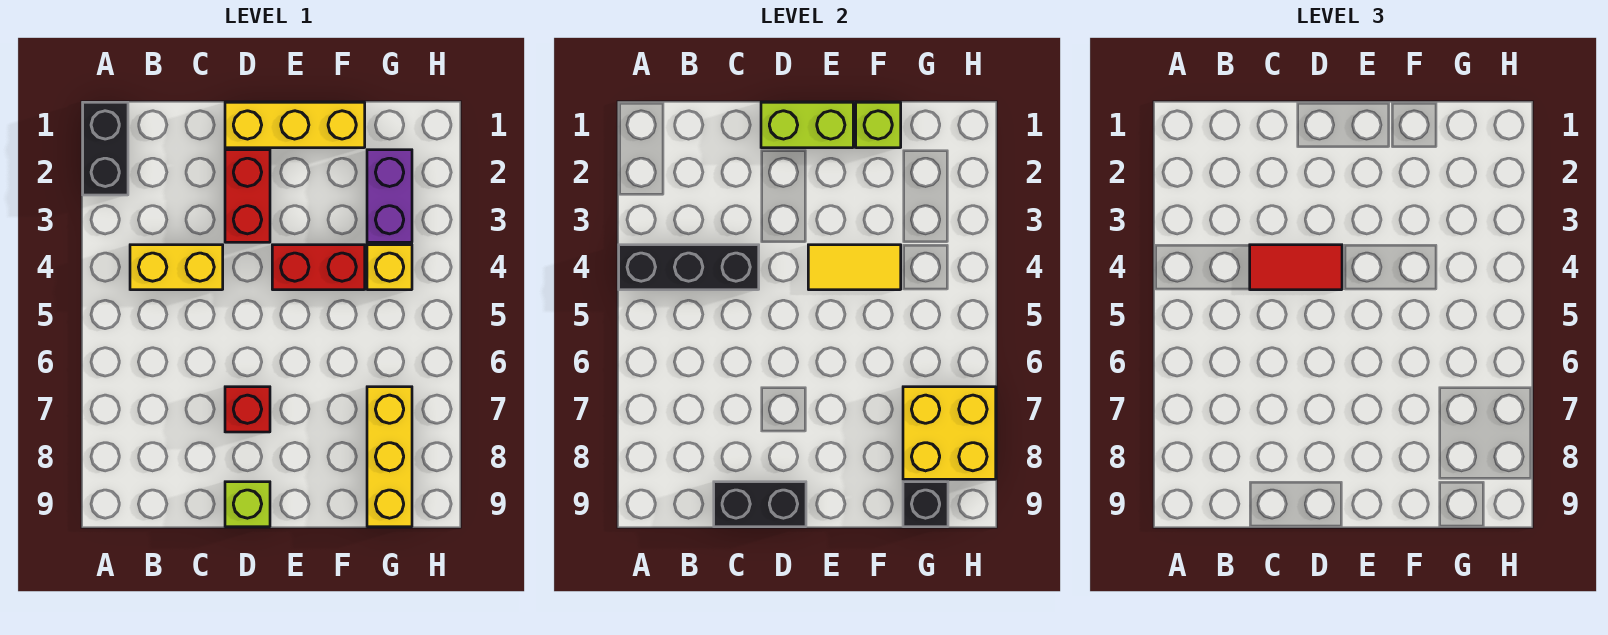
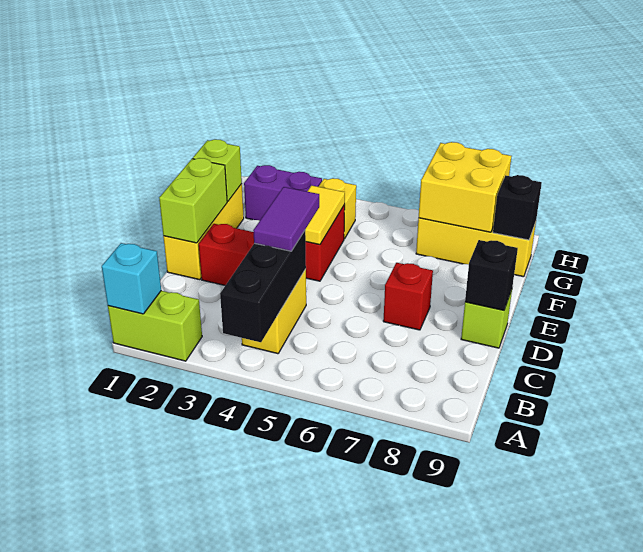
black brick A1:A2 level 1 -> lime brick A1:A2 level 1
none -> cyan brick A1 level 2
red tile C4:D4 level 3 -> purple tile C4:D4 level 3
black brick C9:D9 level 2 -> black brick D9 level 2

